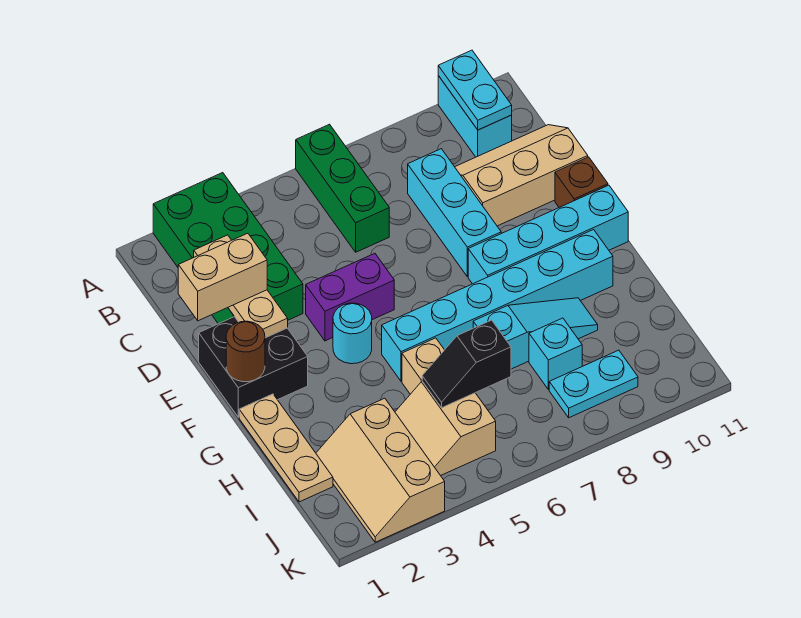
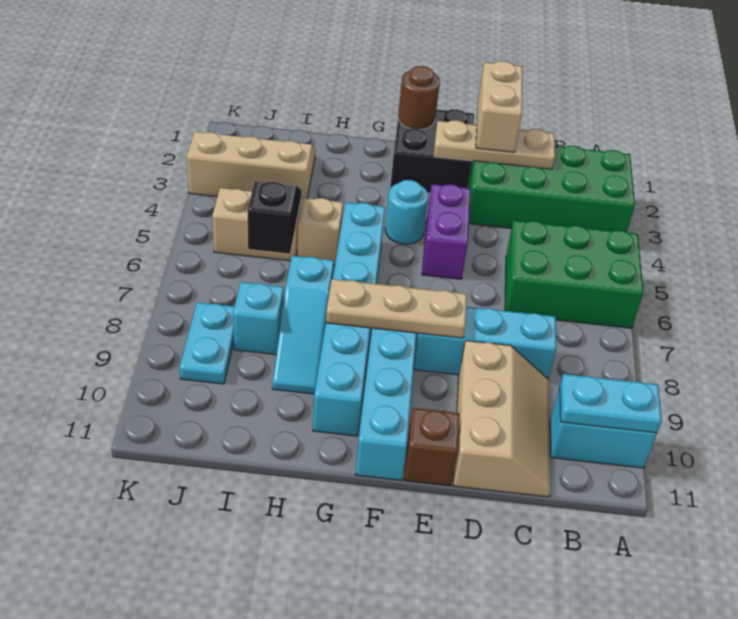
green brick A6:C6 level 1 -> green brick A5:C6 level 1
tan plate G1:I1 level 1 -> tan plate E8:G8 level 2

